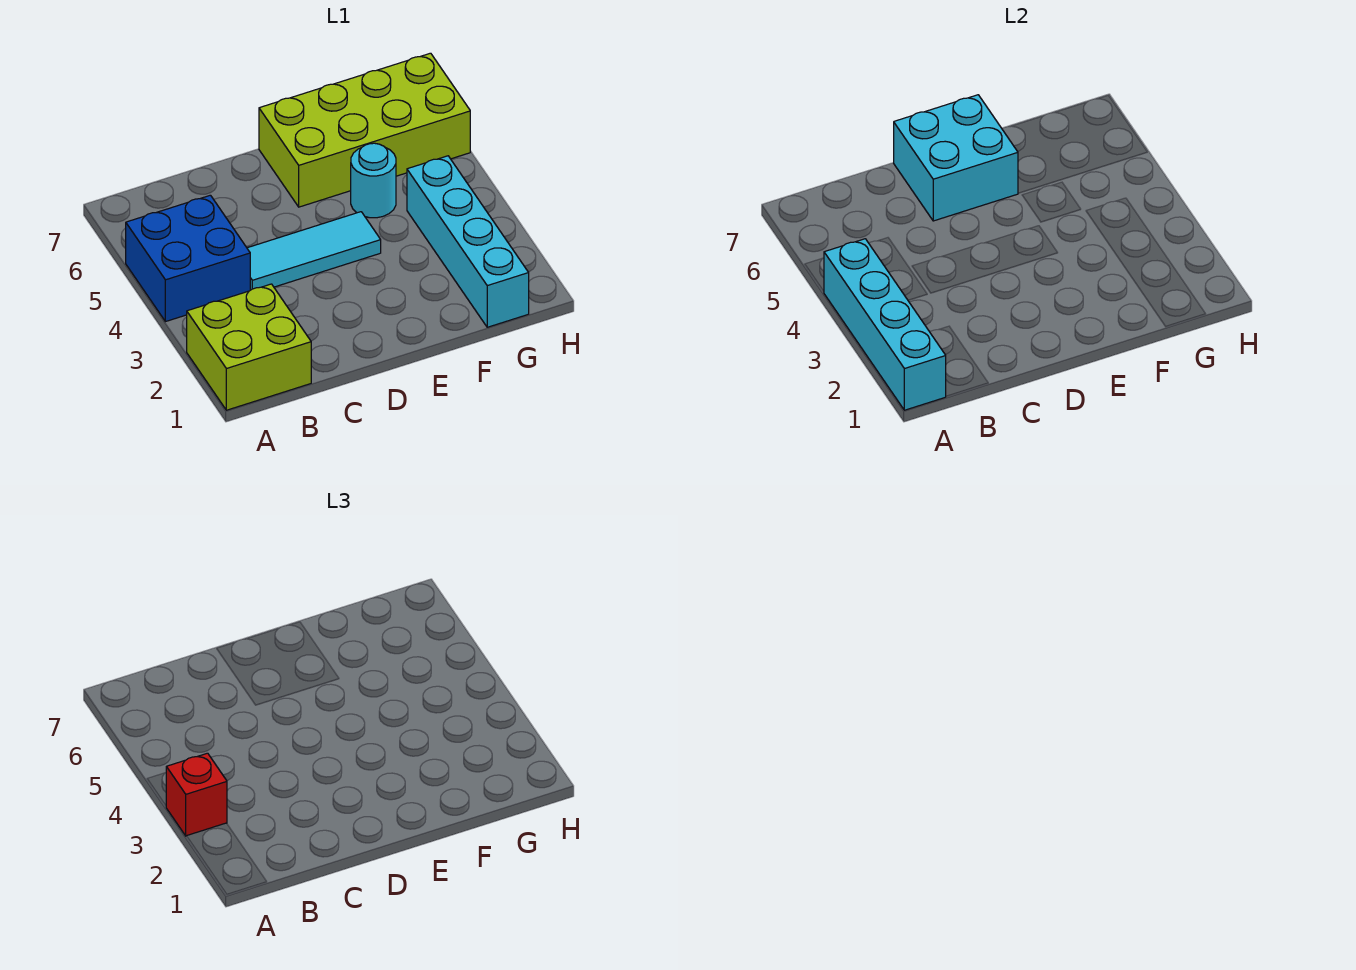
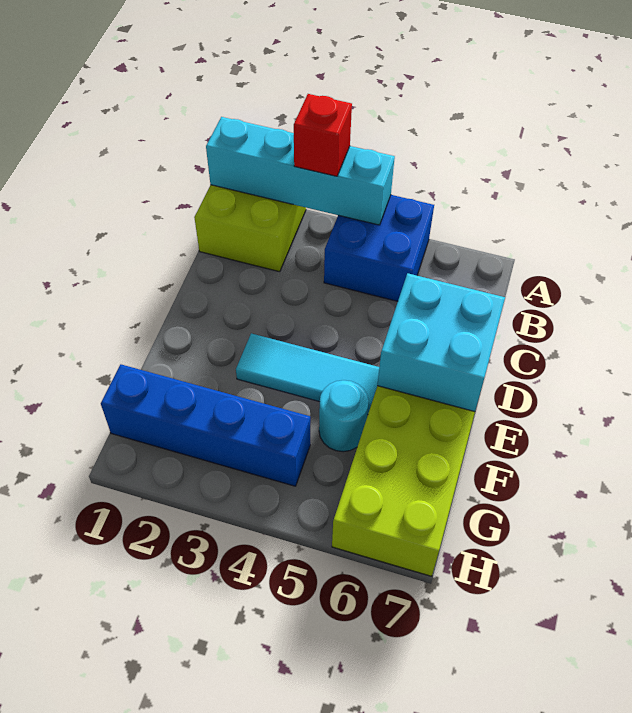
cyan tile C4:E4 level 1 -> cyan tile E3:E5 level 1
cyan brick G1:G4 level 1 -> blue brick G1:G4 level 1

